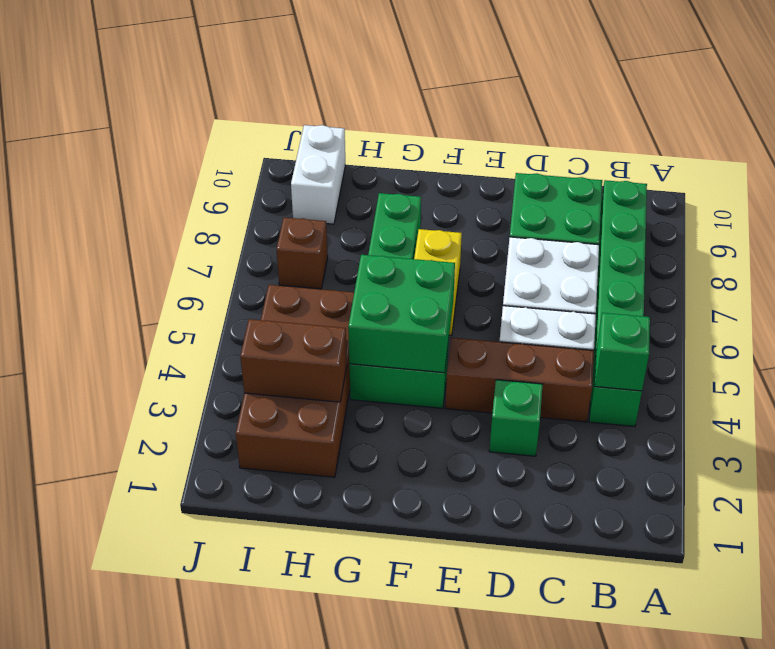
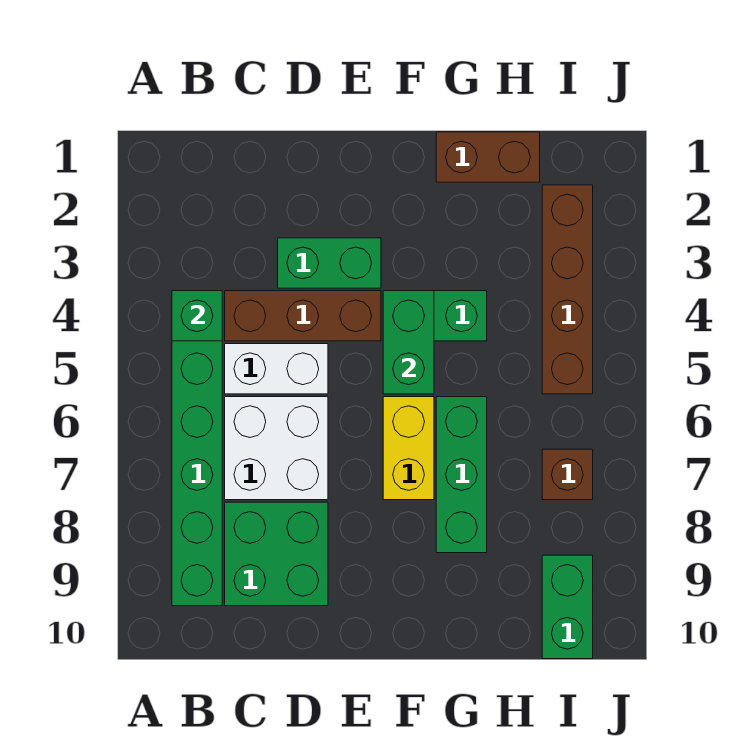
green brick D3 level 1 -> green brick D3:E3 level 1
green brick F4:G5 level 2 -> green brick F4:F5 level 2
brown brick H2:I5 level 1 -> brown brick I2:I5 level 1
brown brick H3:I3 level 2 -> brown brick G1:H1 level 1
white brick I9:I10 level 1 -> green brick I9:I10 level 1

